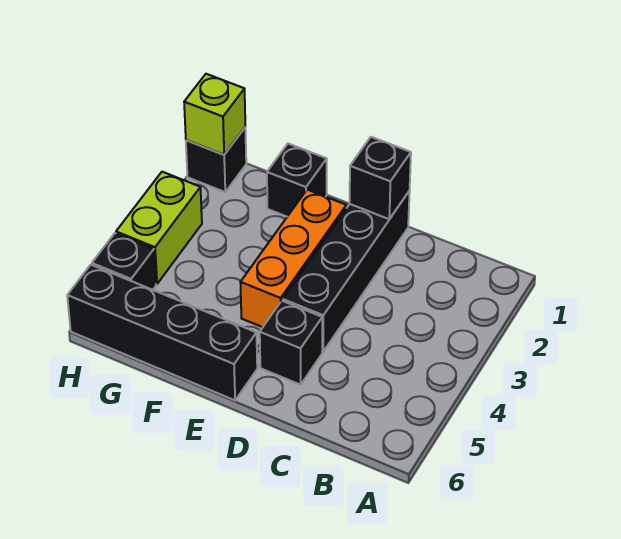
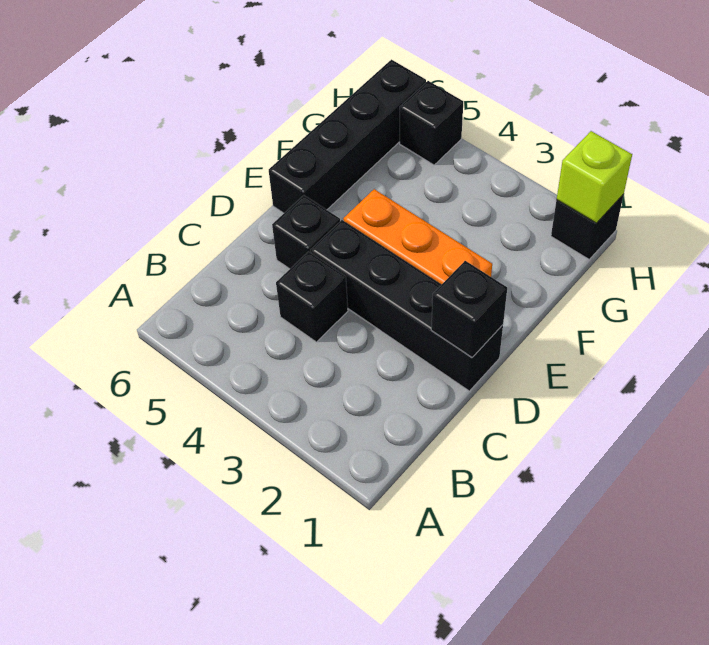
black brick F1 level 1 -> black brick C4 level 1
lime brick H3:H4 level 1 -> none

